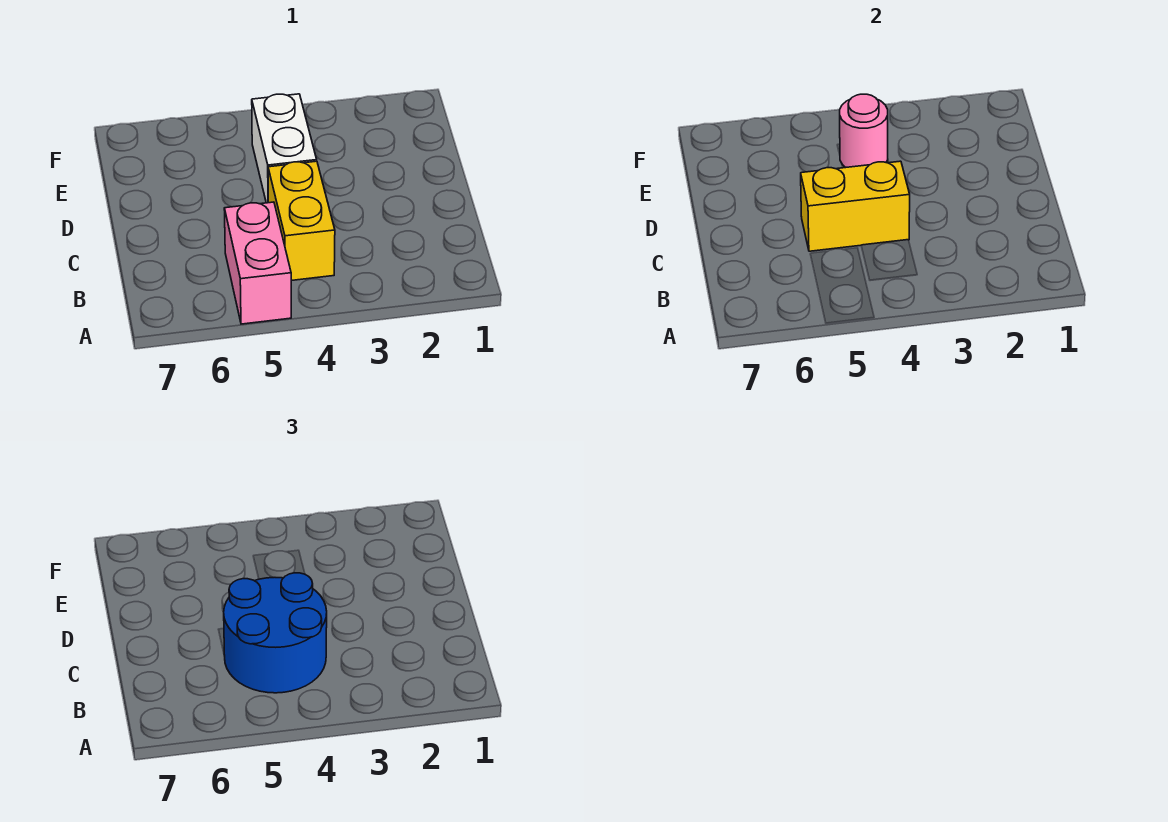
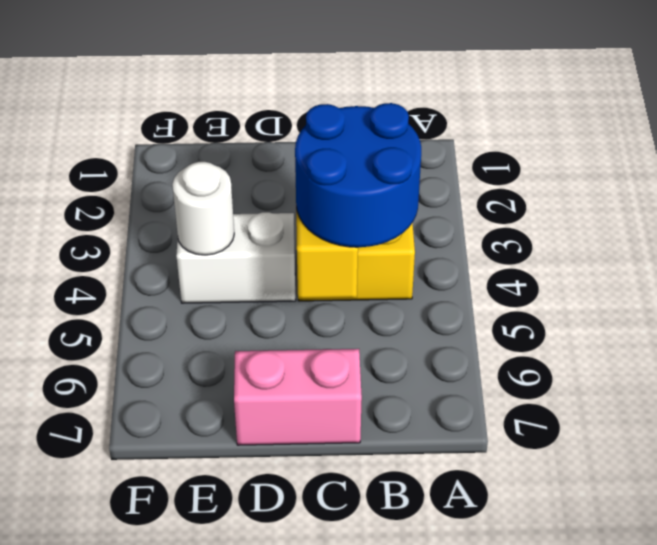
pink brick A5:B5 level 1 -> pink brick C7:D7 level 1
pink round brick E4 level 2 -> white round brick E4 level 2

